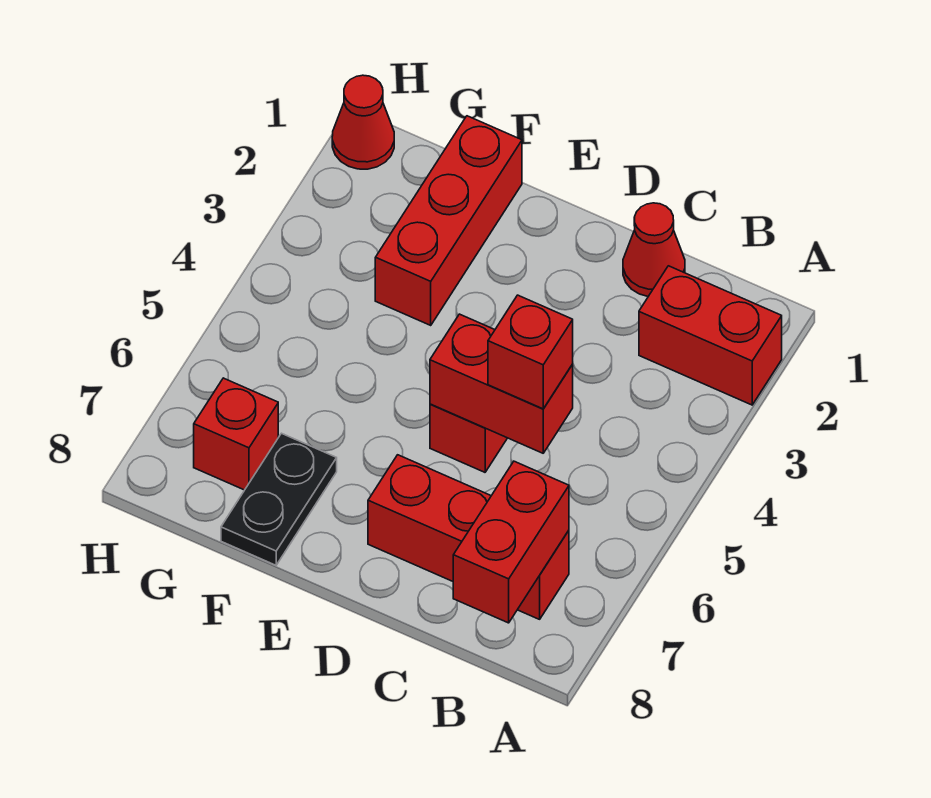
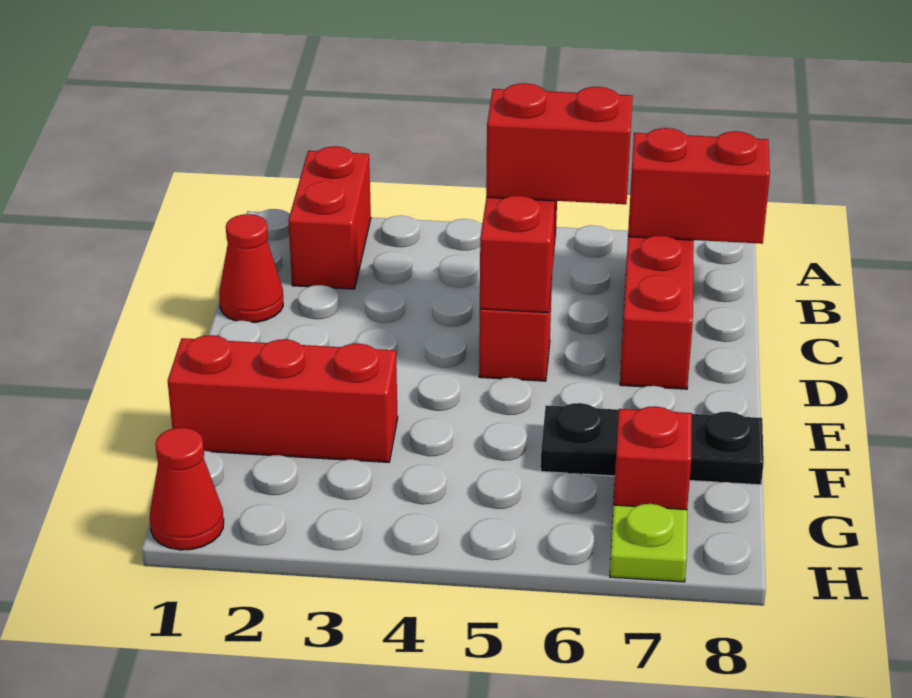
red brick C5 level 3 -> red brick C5:C6 level 3
black plate F7:F8 level 1 -> black plate F6:F8 level 1
none -> lime plate H7 level 1

